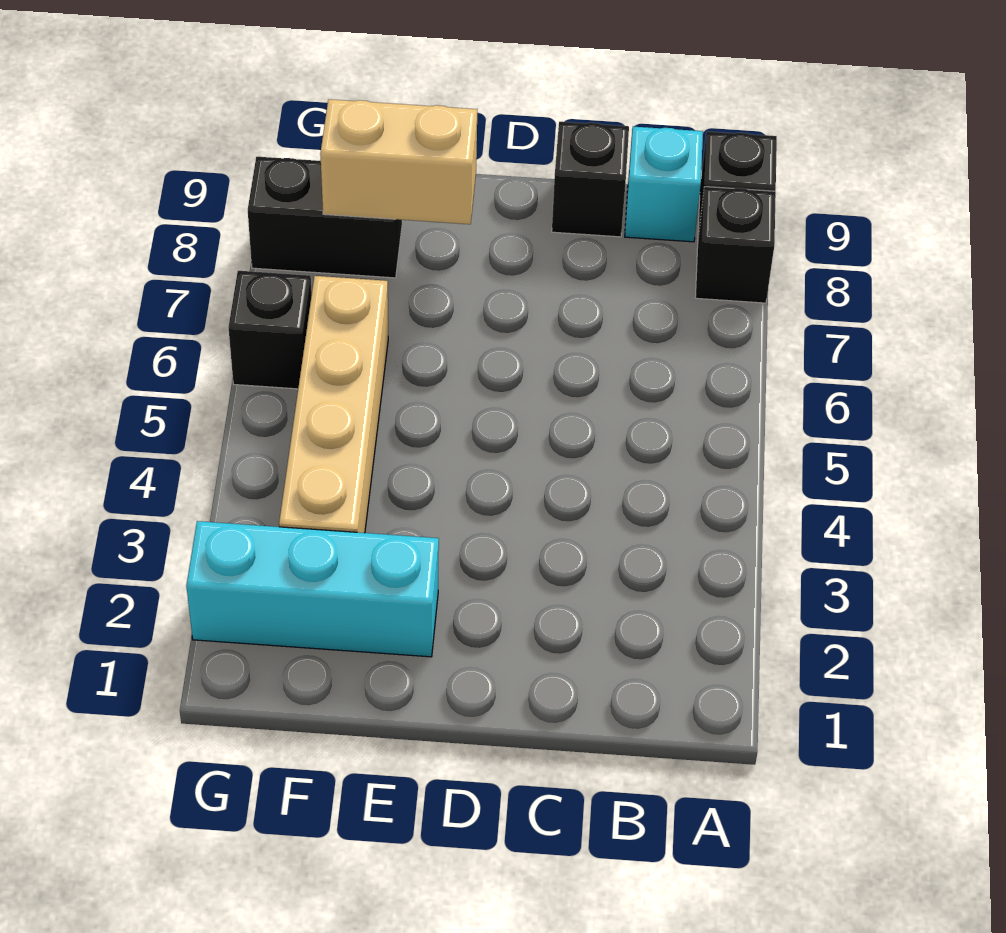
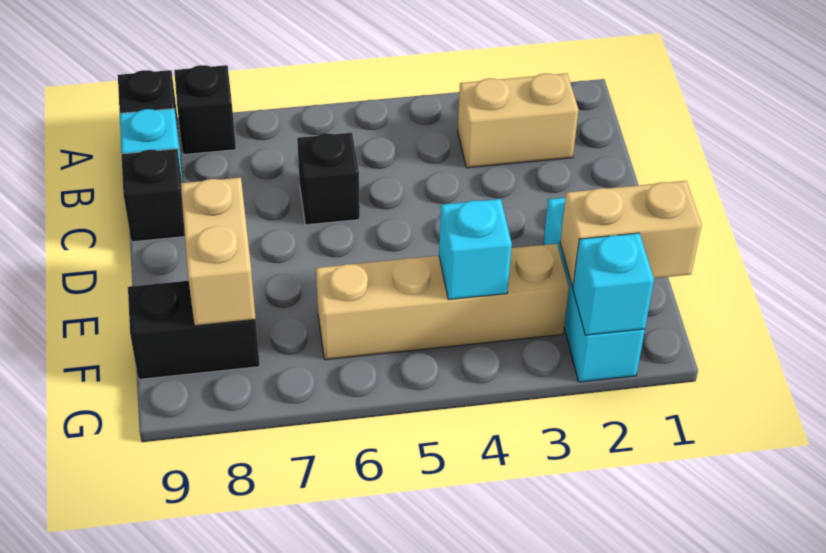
none -> tan brick B2:B3 level 1
none -> tan brick F1:F2 level 2
none -> cyan brick F4 level 2
black brick F8:G8 level 1 -> black brick F8:F9 level 1
none -> cyan brick G2 level 2
black brick G6 level 1 -> black brick C6 level 1

